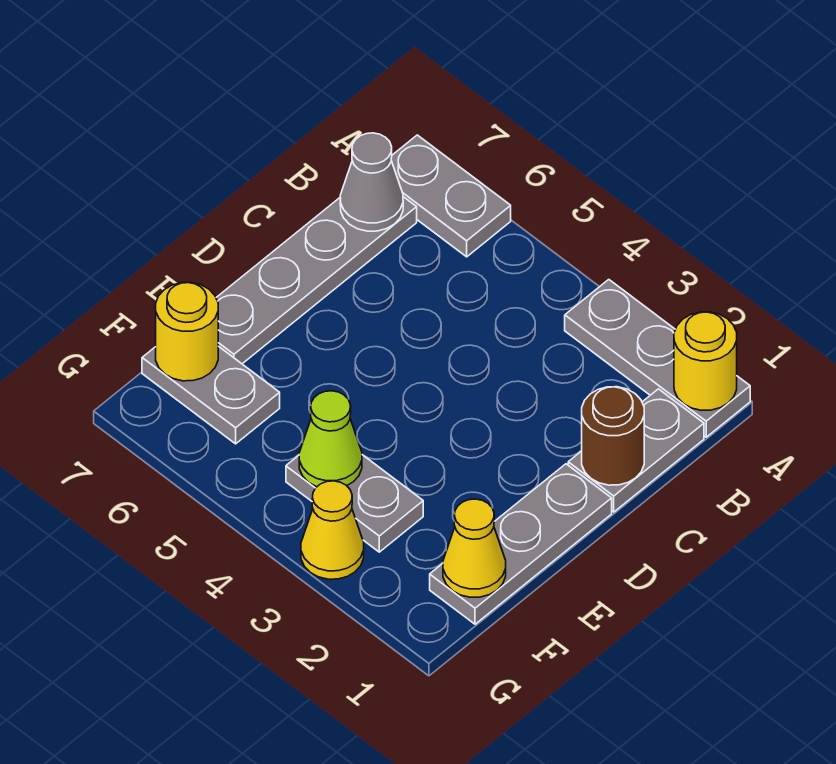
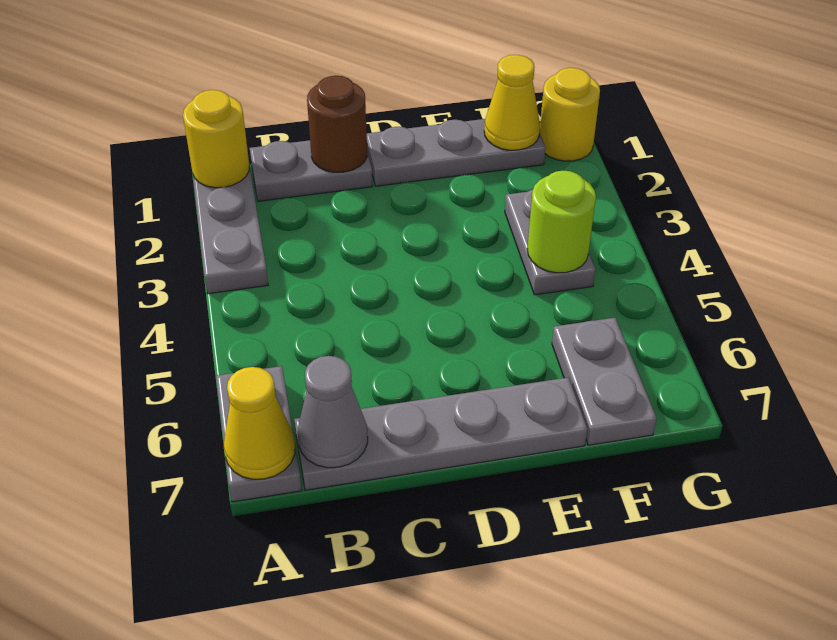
lime cone F4 level 2 -> lime round brick F4 level 2
yellow round brick F7 level 2 -> yellow round brick G1 level 1
yellow cone G3 level 1 -> yellow cone A7 level 2

